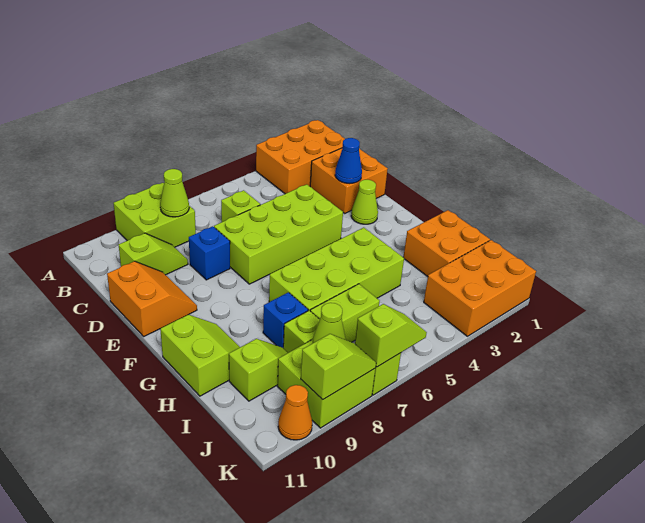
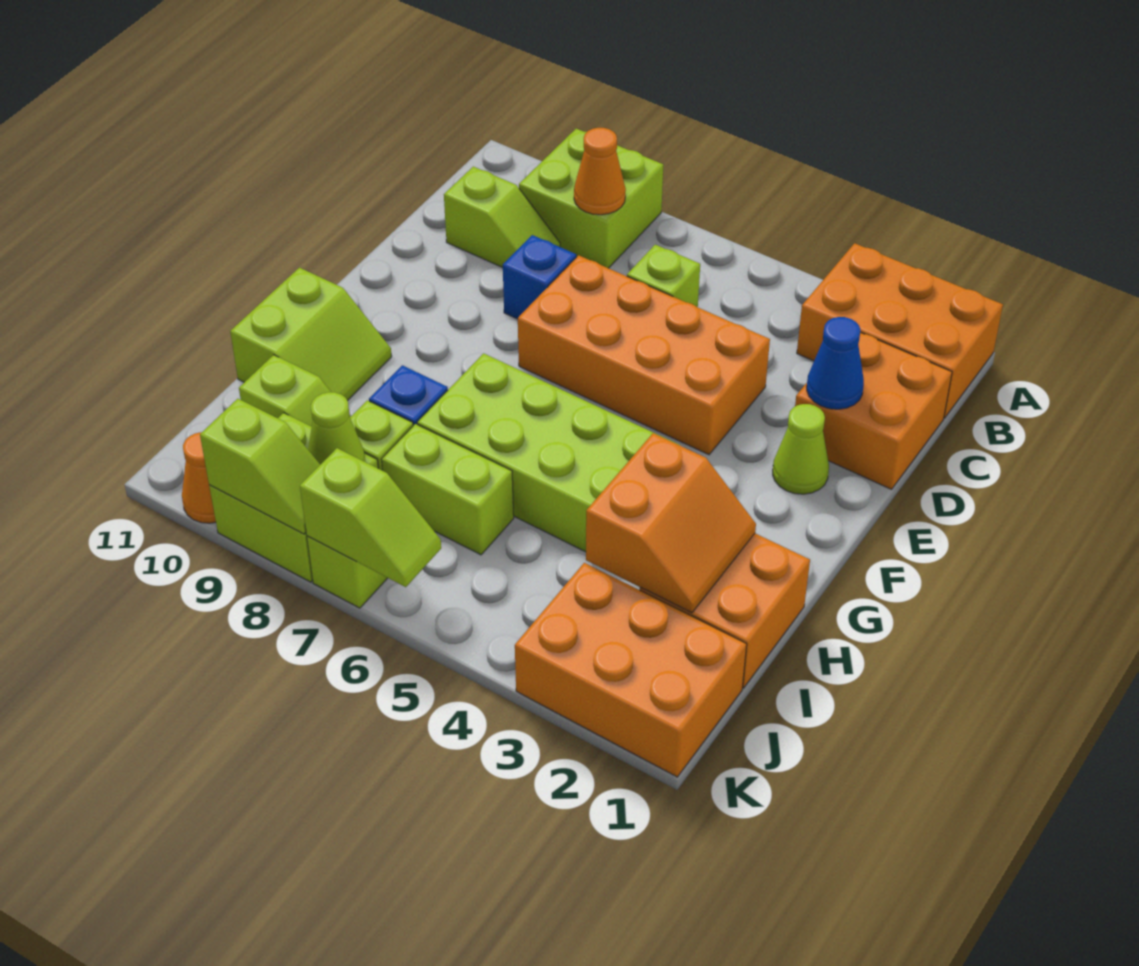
lime cone B8 level 2 -> orange cone B8 level 2
lime brick D4:E7 level 1 -> orange brick D4:E7 level 1
orange slope D10:E11 level 1 top 11 -> orange slope H2:I3 level 2 top 3

